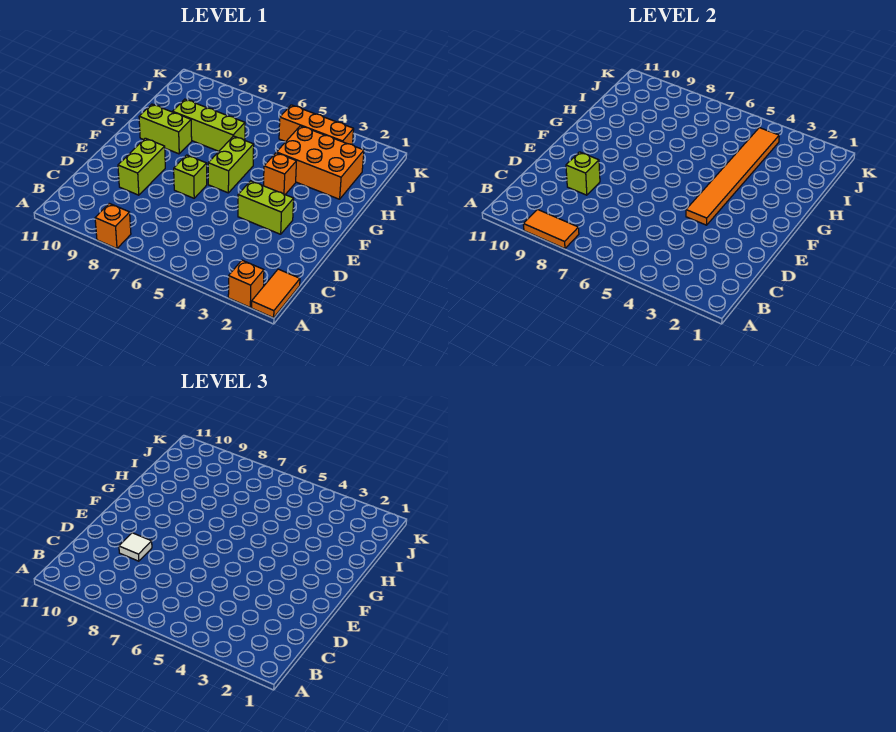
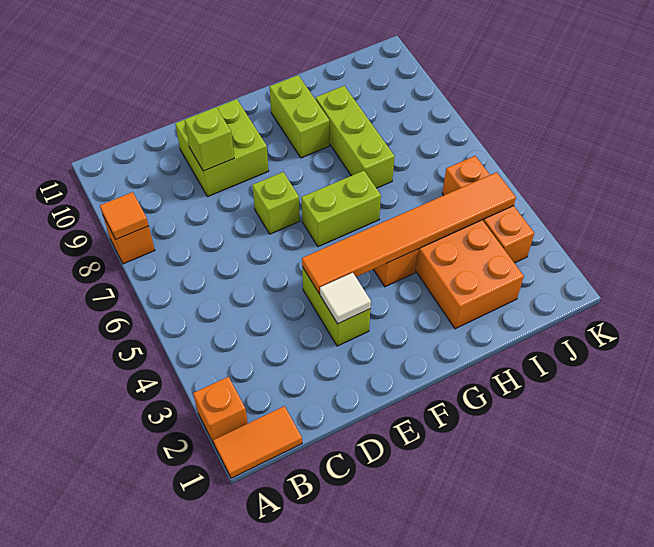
orange tile A8:A9 level 2 -> orange tile A8 level 2
lime brick D9:E9 level 1 -> lime brick D9:E10 level 1
white tile D9 level 3 -> white tile E3 level 2

